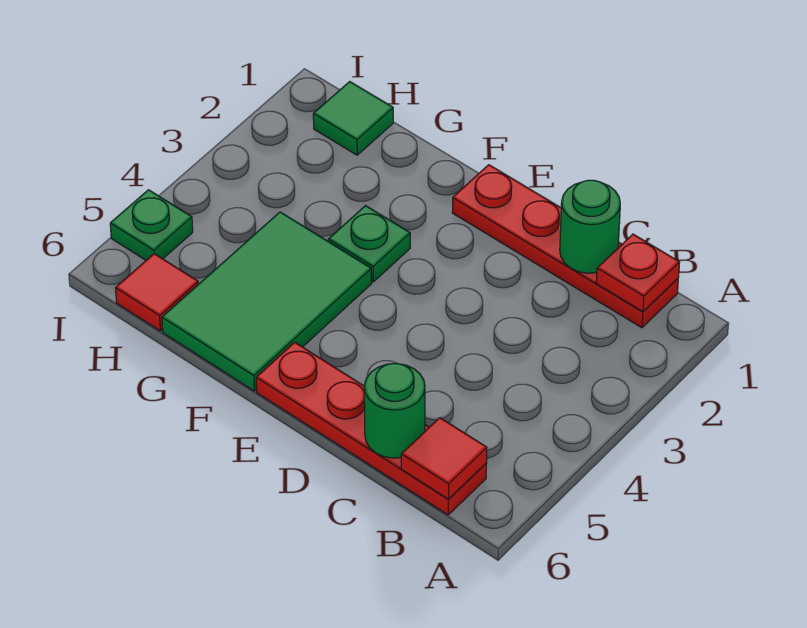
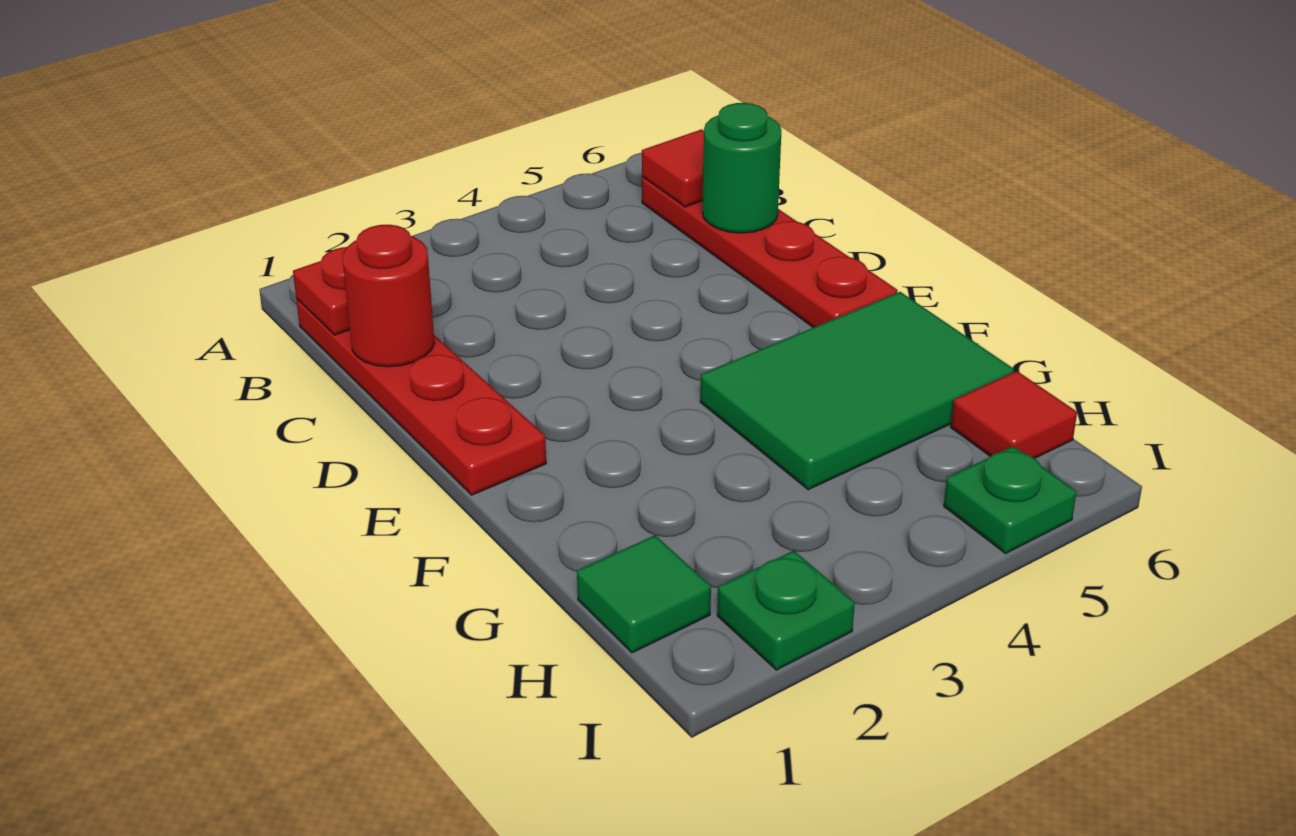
green round brick C1 level 2 -> red round brick C1 level 2
green plate F3 level 1 -> green plate I2 level 1

